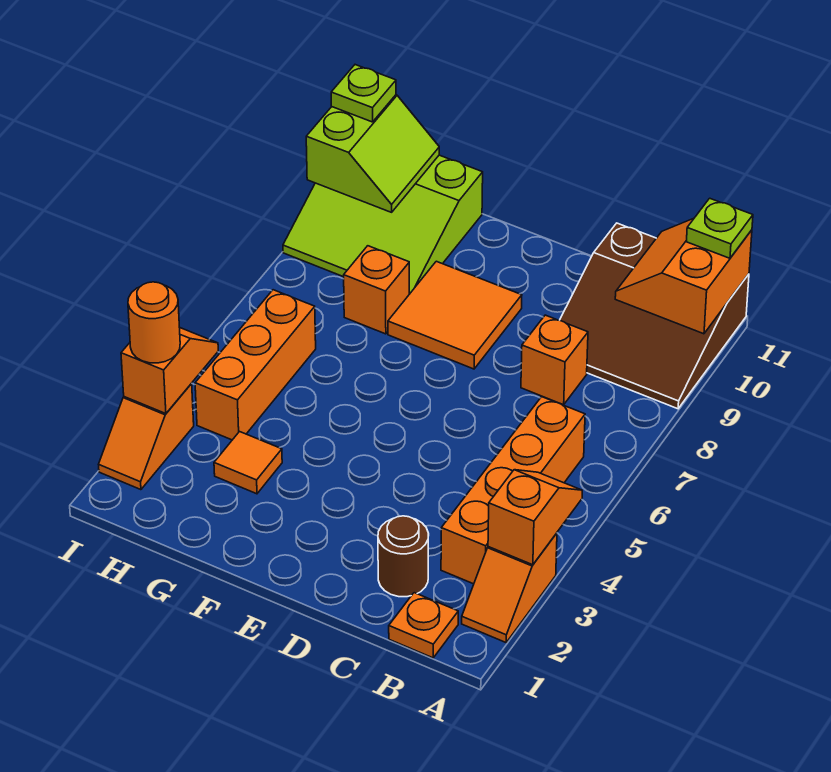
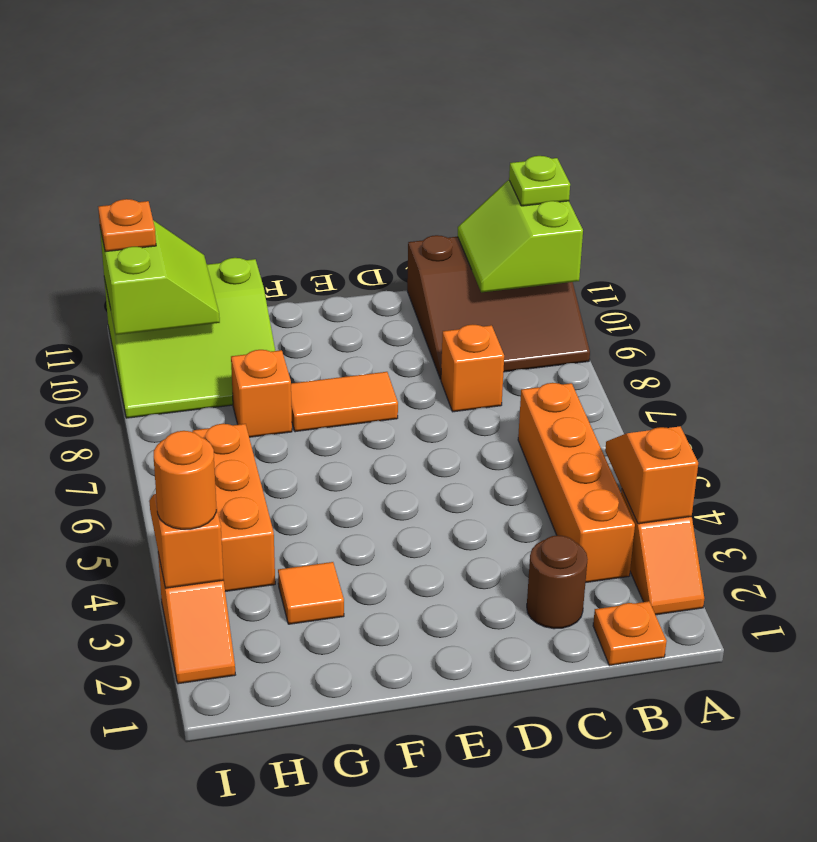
orange slope A10:B11 level 2 top A -> lime slope A10:B11 level 2 top A
orange tile E8:F9 level 1 -> orange tile E8:F8 level 1
lime plate I11 level 3 -> orange plate I11 level 3

